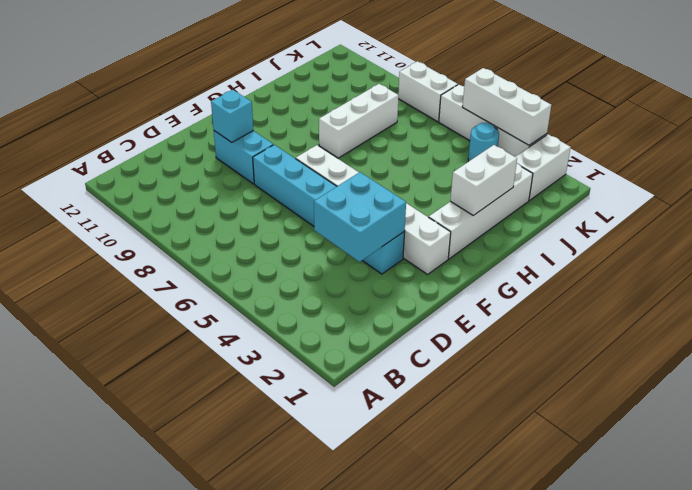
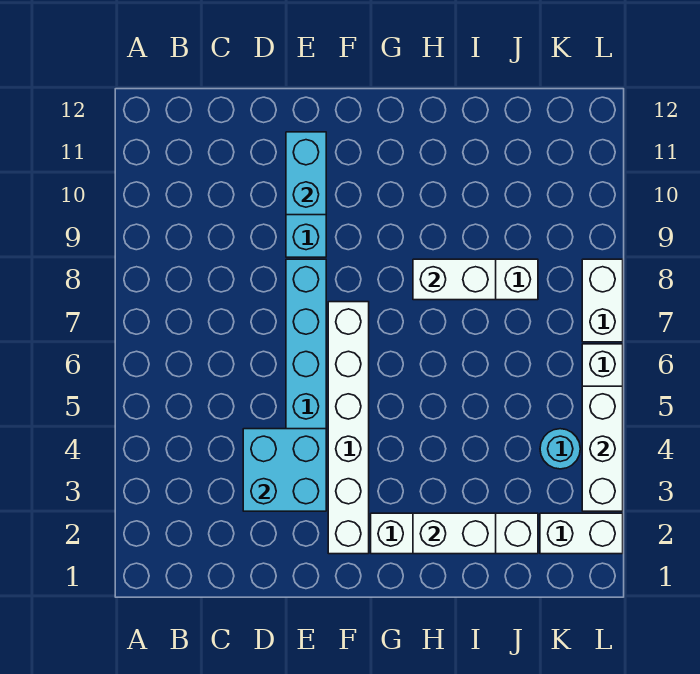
cyan brick E10 level 2 -> cyan brick E10:E11 level 2
none -> white brick H8:I8 level 2

